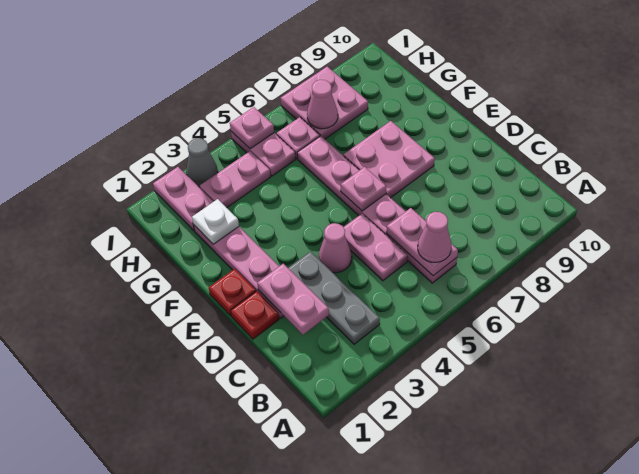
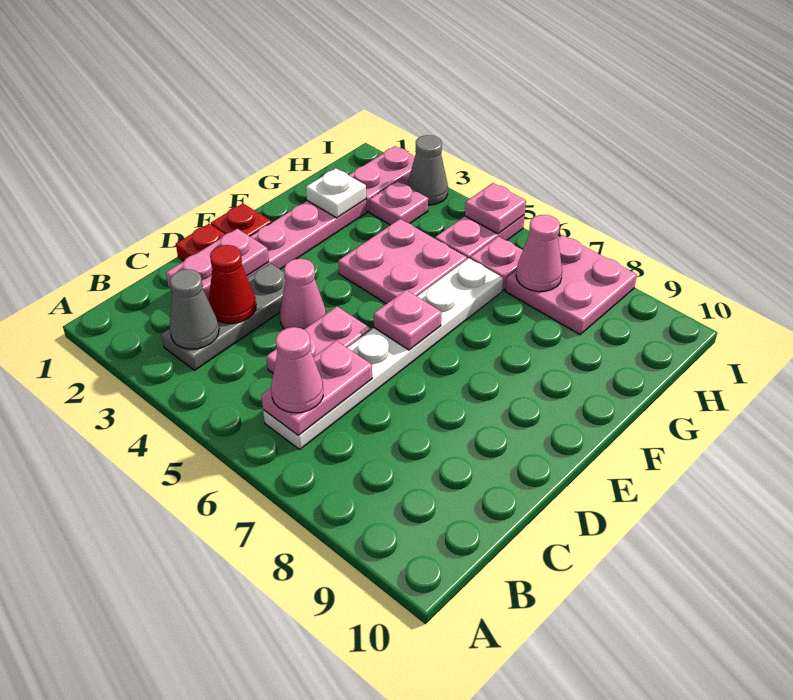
none -> grey cone B3 level 2
pink plate B6:G6 level 1 -> white plate B6:G6 level 1
none -> red cone C3 level 2
pink plate E7:F8 level 1 -> pink plate F4:G5 level 1
pink plate H3:H4 level 1 -> pink plate H3 level 1

